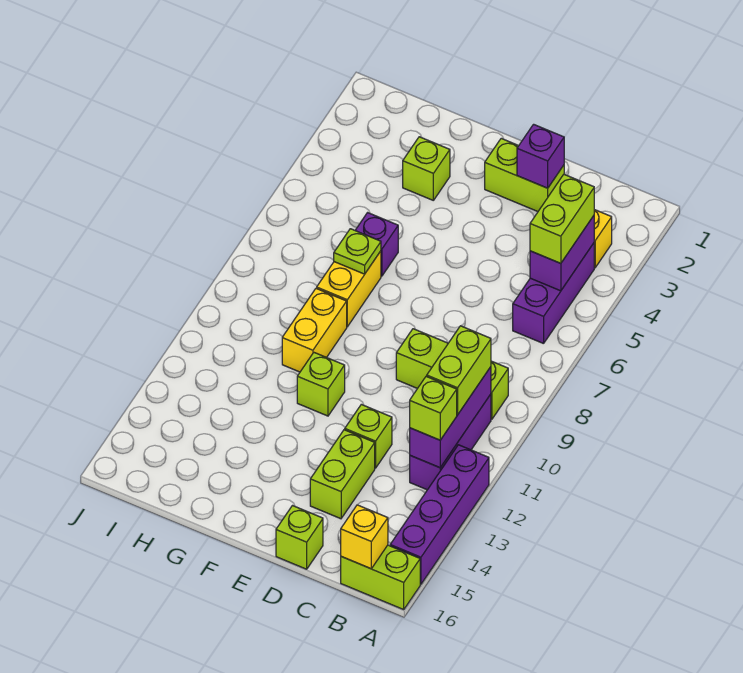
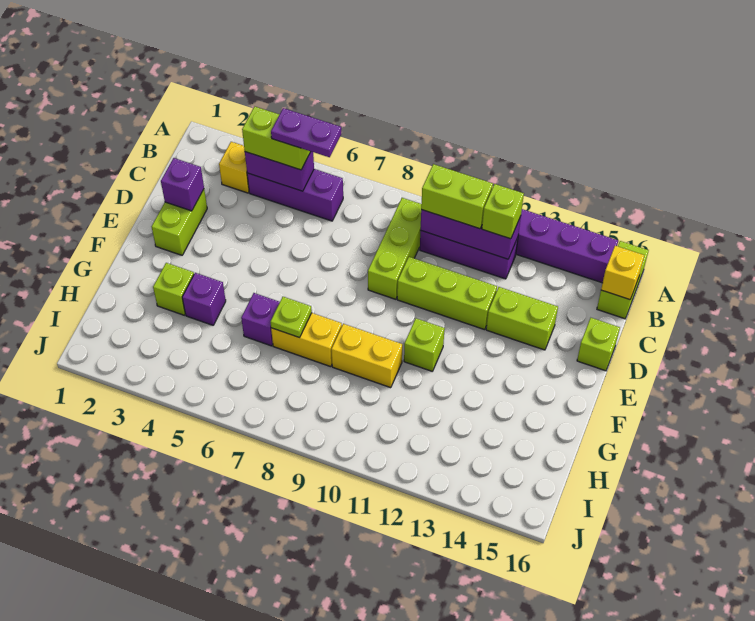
none -> purple plate B5:B6 level 4
lime brick D12 level 1 -> lime brick D10:D12 level 1
none -> purple brick G4 level 1

